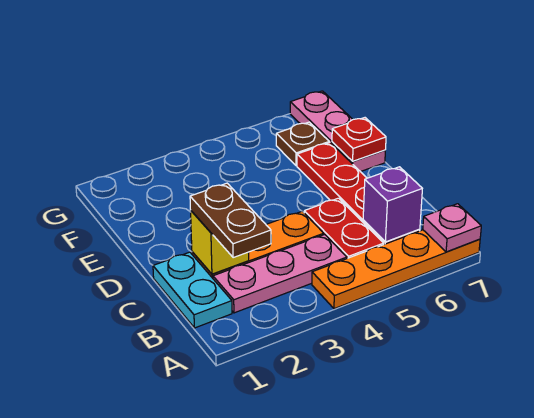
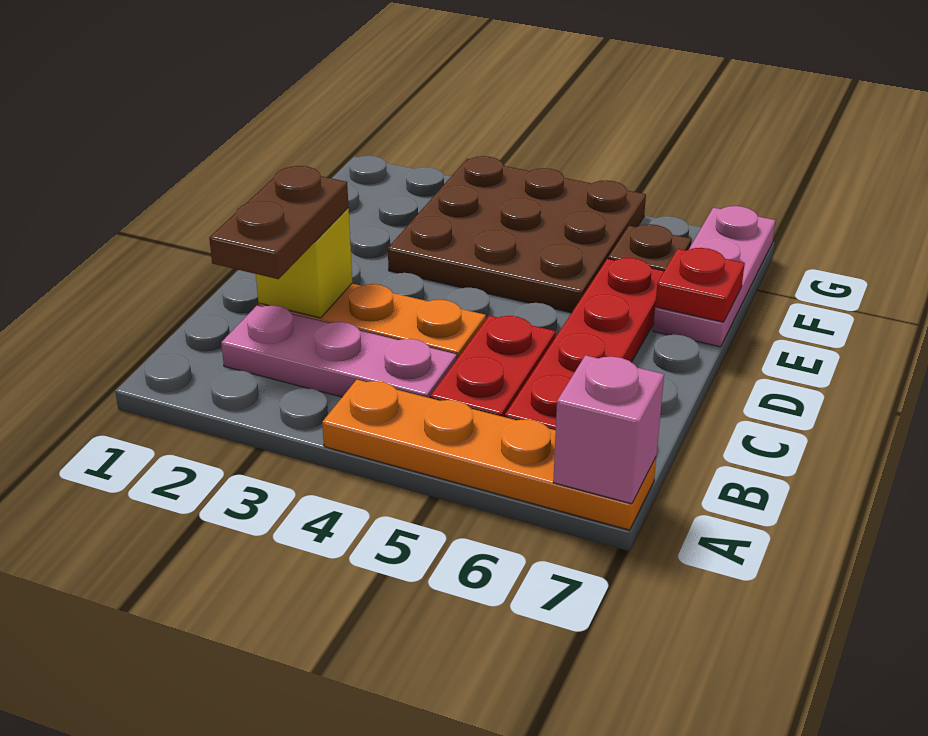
pink plate A7 level 2 -> pink brick A7 level 2
cyan plate B1:C1 level 1 -> none
purple brick B6 level 2 -> none
none -> brown plate E3:G5 level 1

